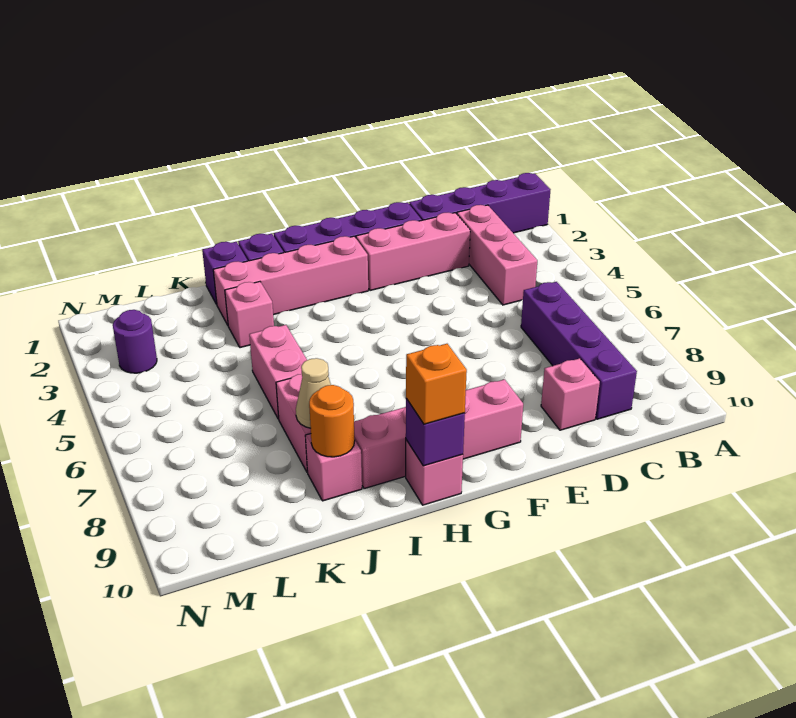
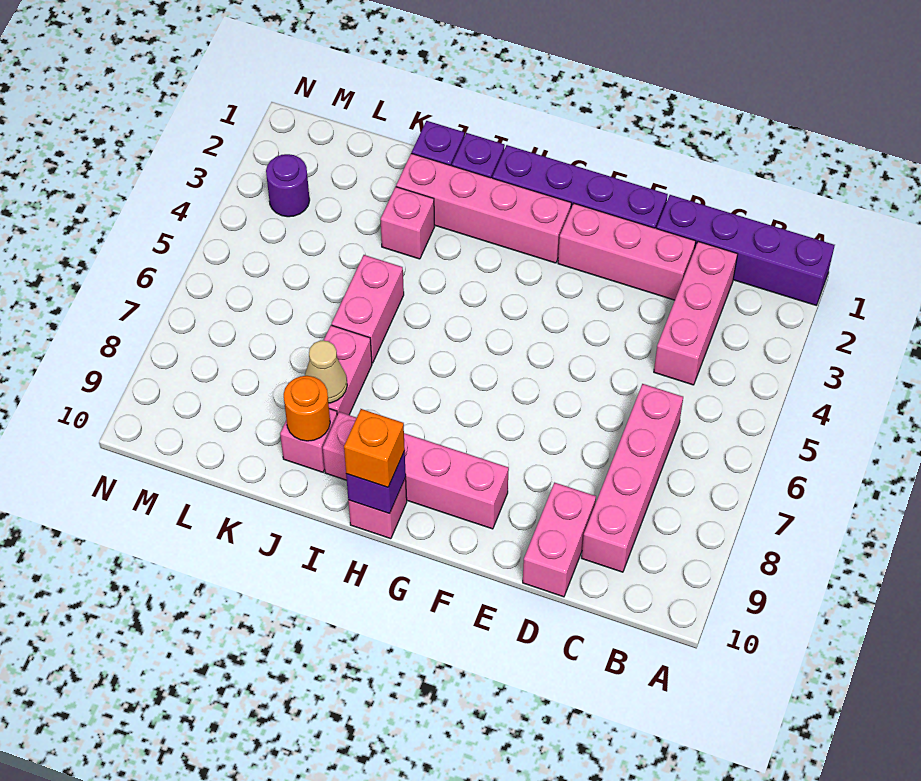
purple brick C6:C9 level 1 -> pink brick C6:C9 level 1
pink brick D9 level 1 -> pink brick D9:D10 level 1

